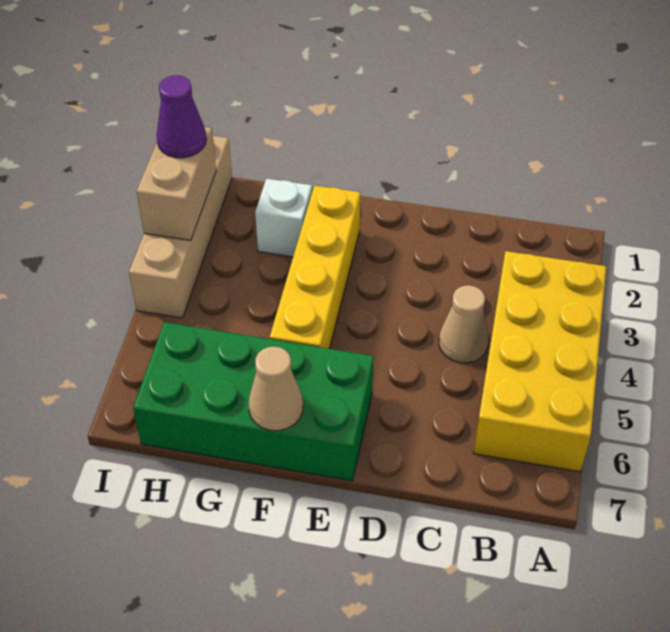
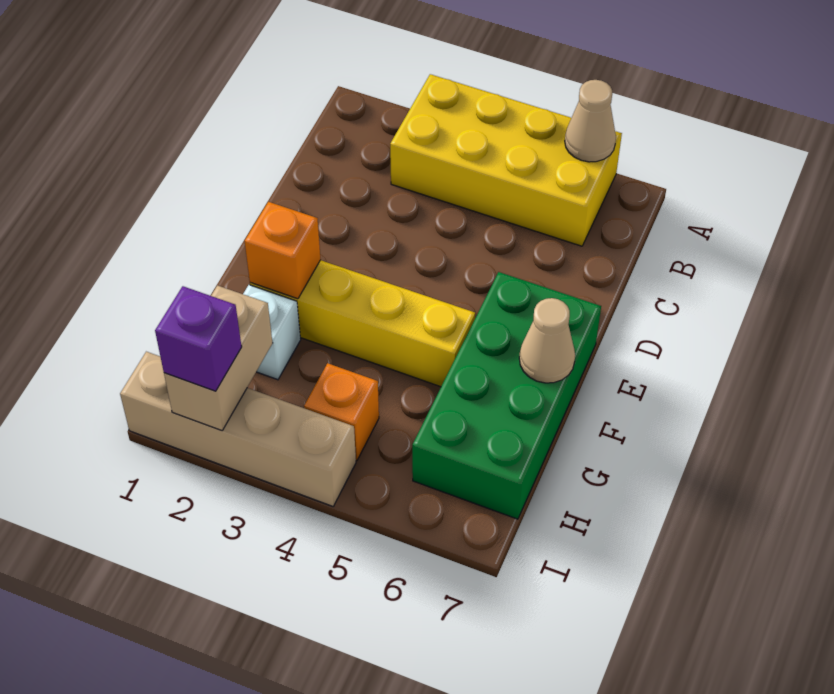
tan cone C4 level 1 -> tan cone A6 level 2
none -> orange brick F2 level 2
none -> orange brick H4 level 1
tan brick I2:I3 level 2 -> tan brick H2:I2 level 2
purple cone I2 level 3 -> purple brick I2 level 3

